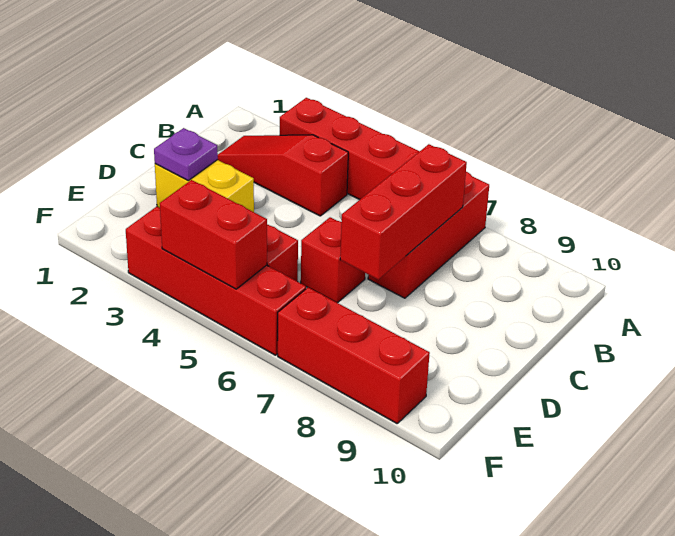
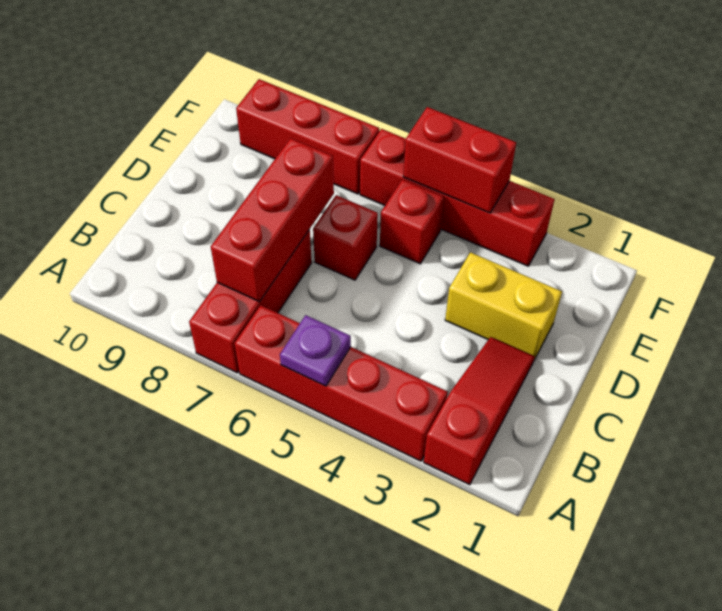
red slope B2:B4 level 1 top 4 -> red slope A2:C2 level 1 top A
purple plate D2 level 2 -> purple plate A5 level 2

